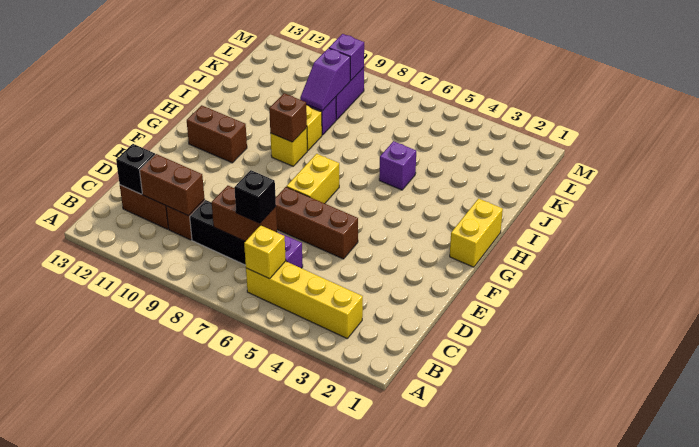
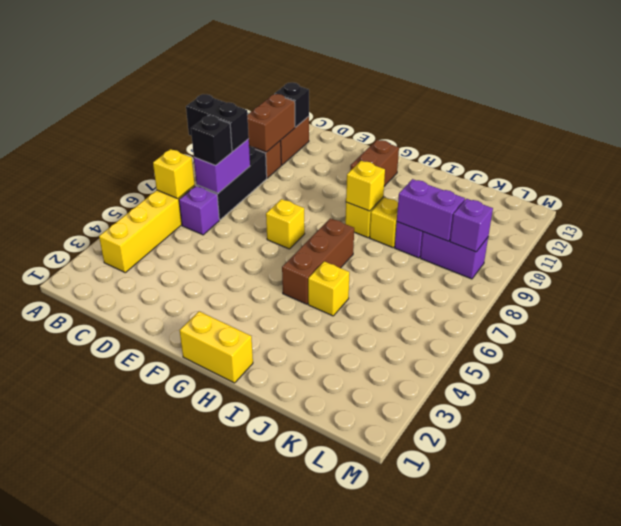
none -> black brick B8:C8 level 3
brown brick C7:C8 level 2 -> purple brick C7:C8 level 2
brown brick E5:E7 level 1 -> brown brick H5:H7 level 1
yellow brick F7:G7 level 1 -> yellow brick F7 level 1
brown brick H9 level 2 -> yellow brick H9 level 2
purple brick I5 level 1 -> yellow brick I5 level 1
purple slope J9:K9 level 2 top K -> purple brick J9:K9 level 2

